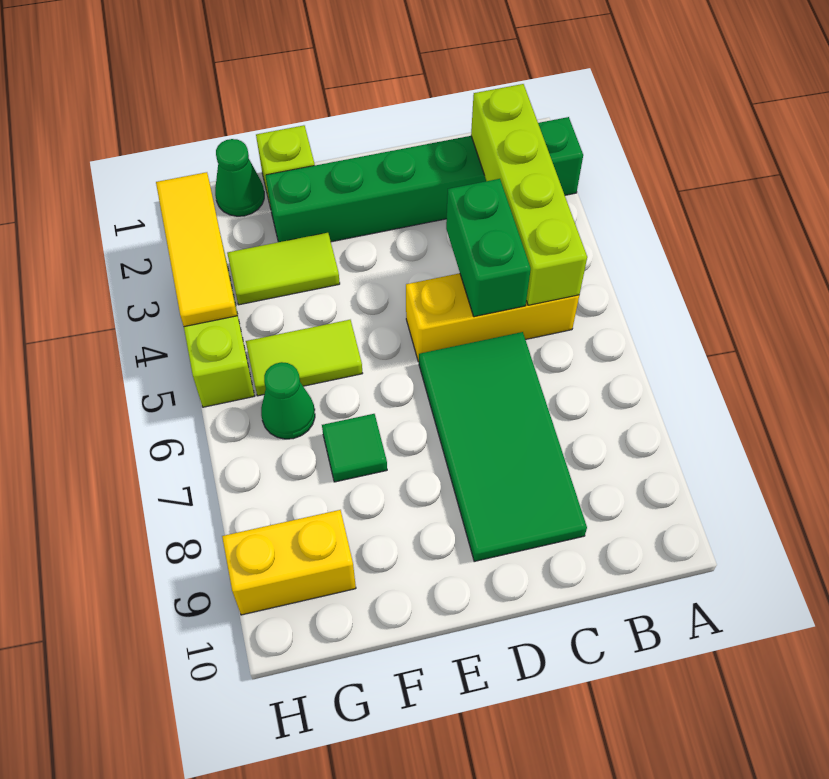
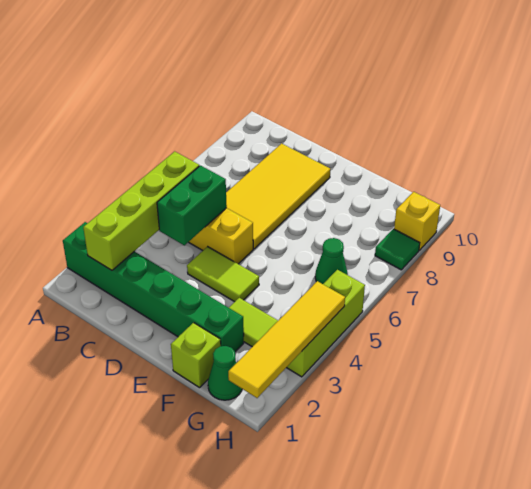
green tile C6:D9 level 1 -> yellow tile C6:D9 level 1
lime tile F5:G5 level 1 -> lime tile D4:E4 level 1
green tile F7 level 1 -> green tile H8 level 1
yellow brick G9:H9 level 1 -> yellow brick H9 level 1
yellow tile H2:H4 level 2 -> yellow tile H1:H4 level 2

